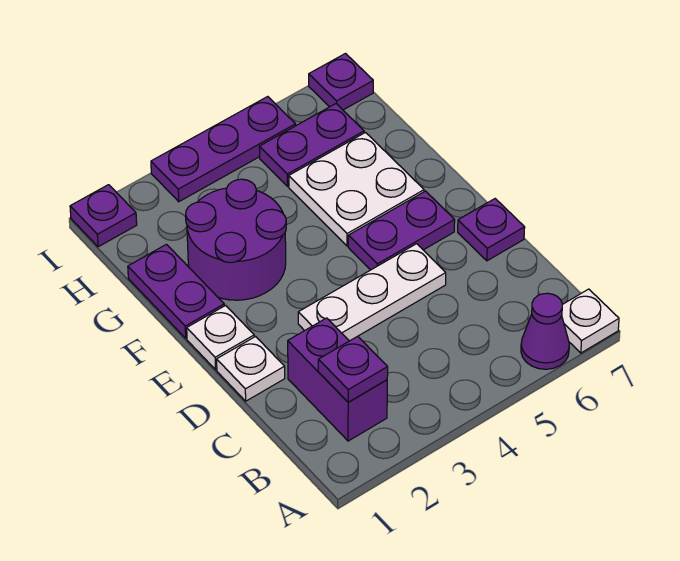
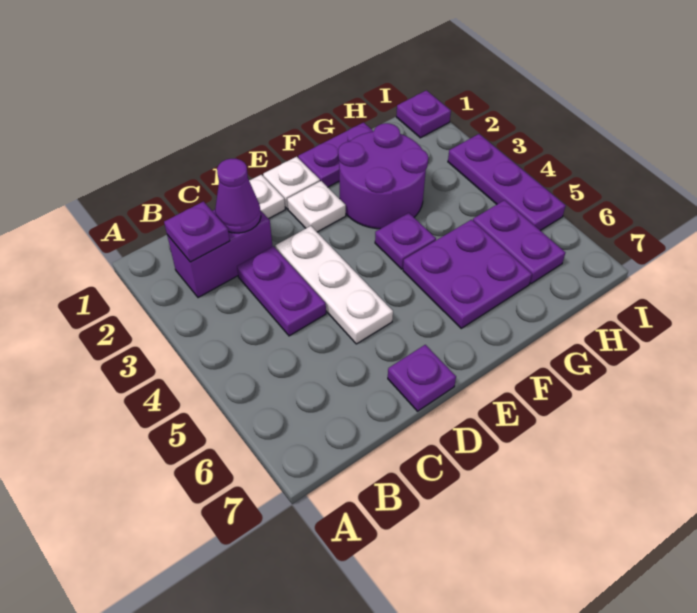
purple cone A6 level 1 -> purple cone C2 level 2
white plate A7 level 1 -> white plate E2 level 1
purple plate E5:E6 level 1 -> purple plate C3:C4 level 1
white plate F5:G6 level 1 -> purple plate F5:G6 level 1
purple plate I7 level 1 -> purple plate F4 level 1

